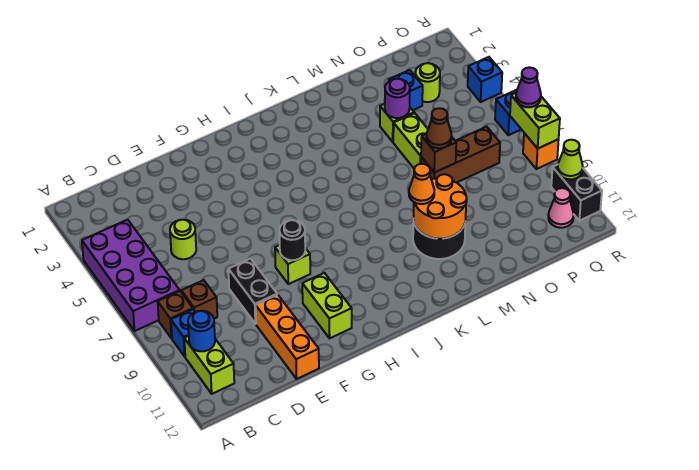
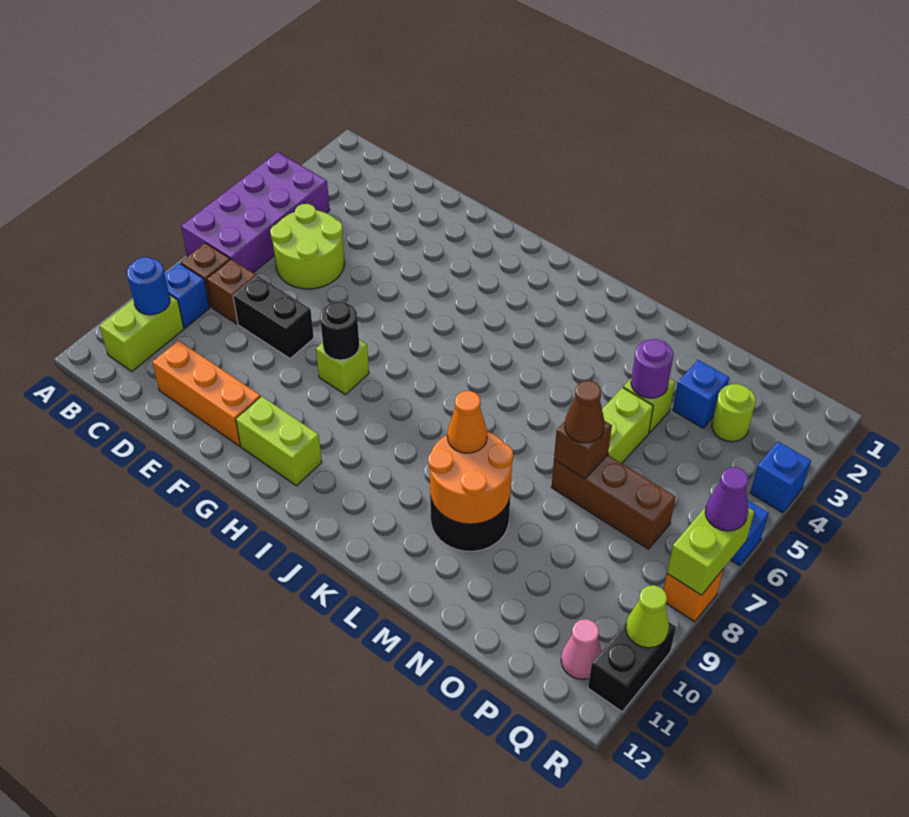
lime round brick D5 level 1 -> lime round brick C5:D6 level 1
black brick E8:E9 level 1 -> black brick D8:E8 level 1
orange brick E10:E12 level 1 -> orange brick D11:F11 level 1
lime brick G10:G11 level 1 -> lime brick G11:H11 level 1

